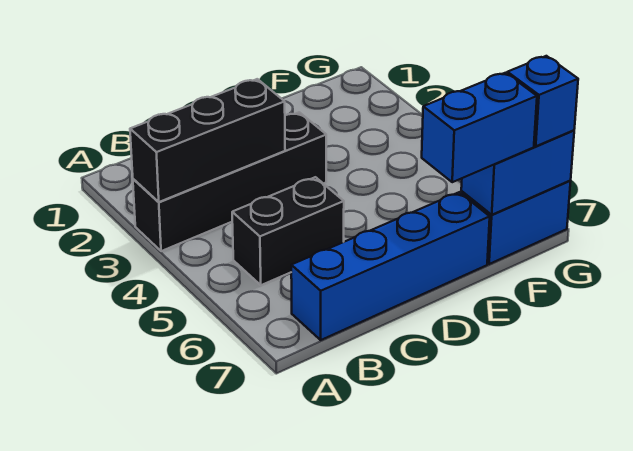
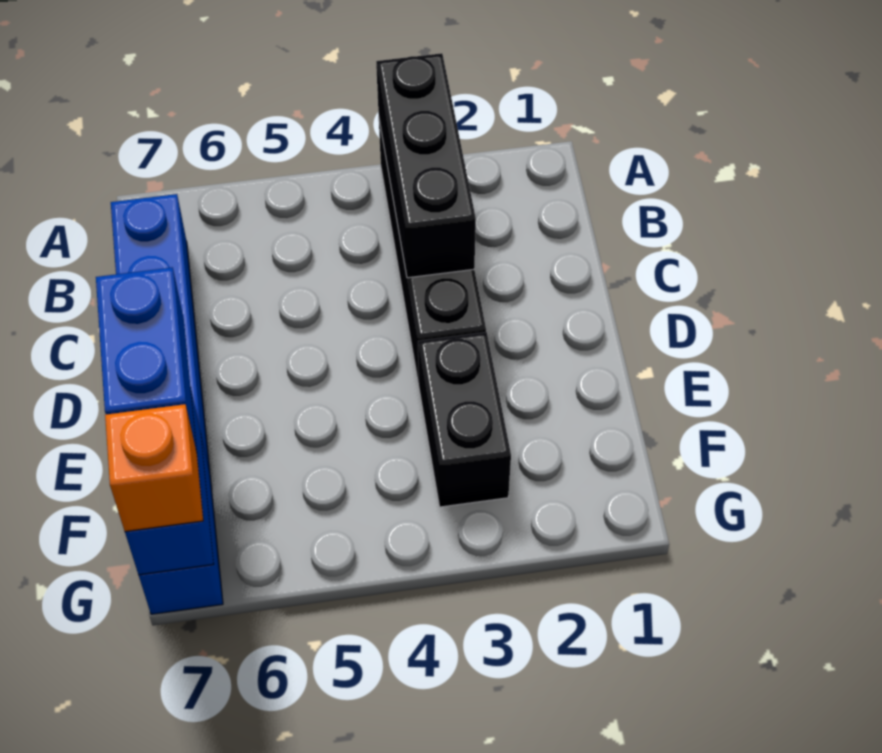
black brick B5:C5 level 1 -> black brick E3:F3 level 1
blue brick G7 level 3 -> orange brick G7 level 3

